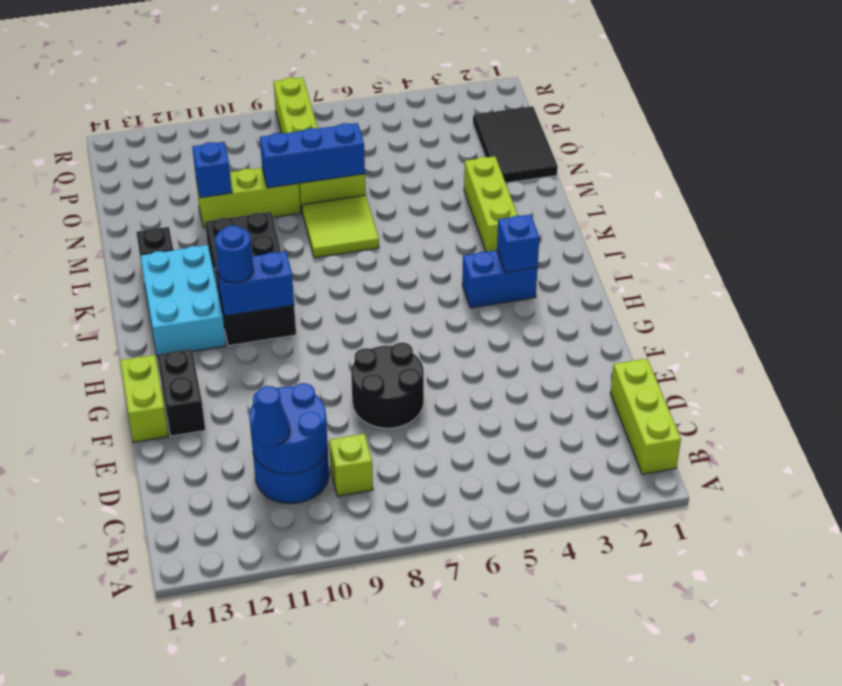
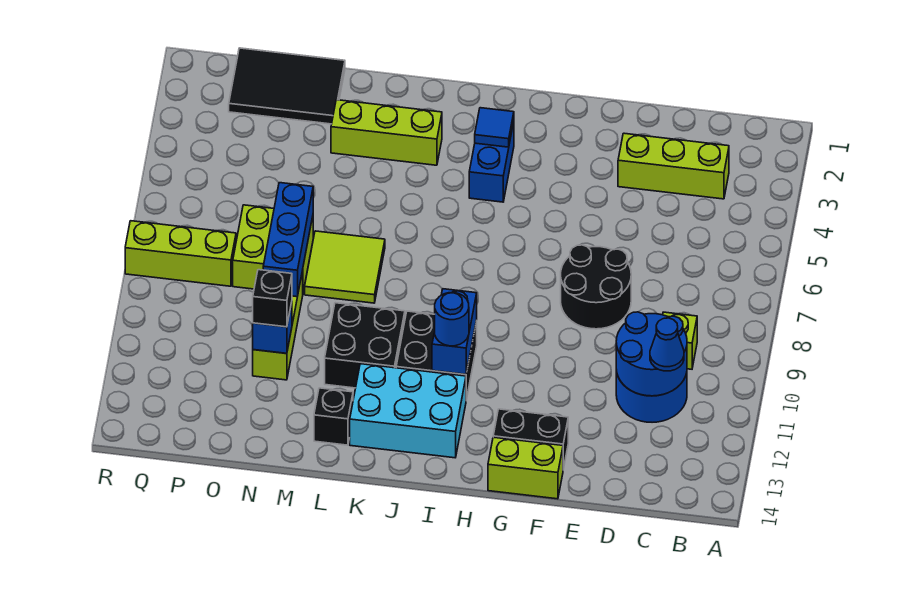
lime brick B1:D1 level 1 -> lime brick C3:E3 level 1
blue brick I3 level 2 -> blue tile I3 level 2
none -> black brick N11 level 3

